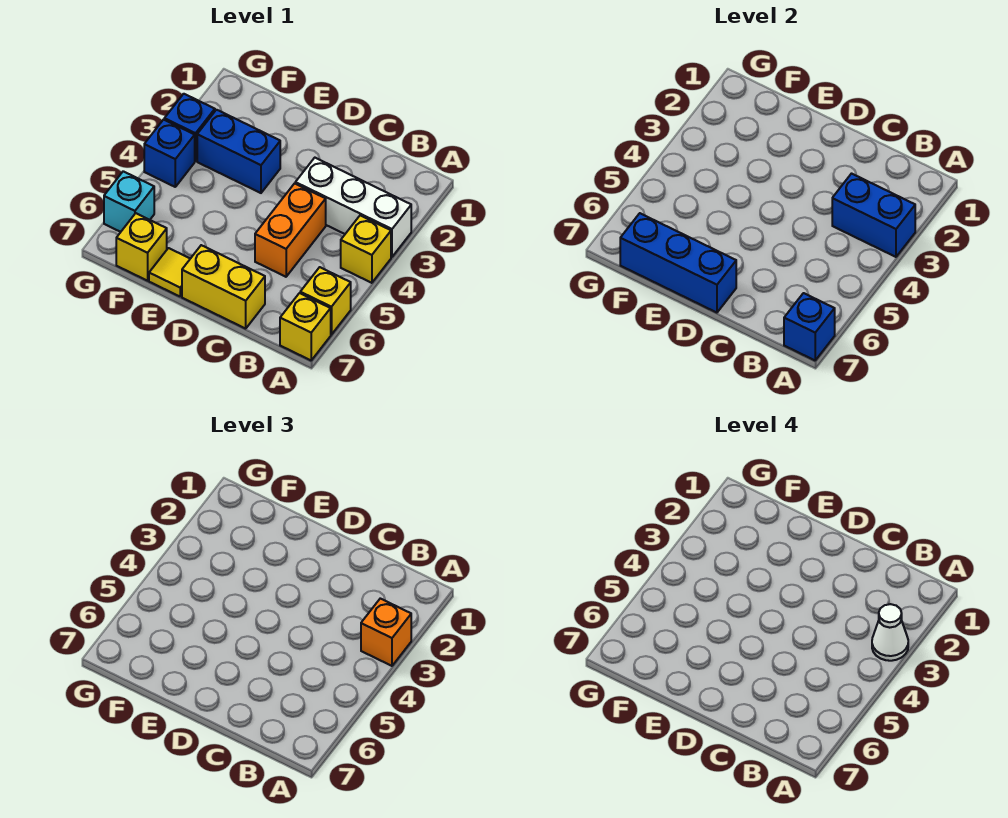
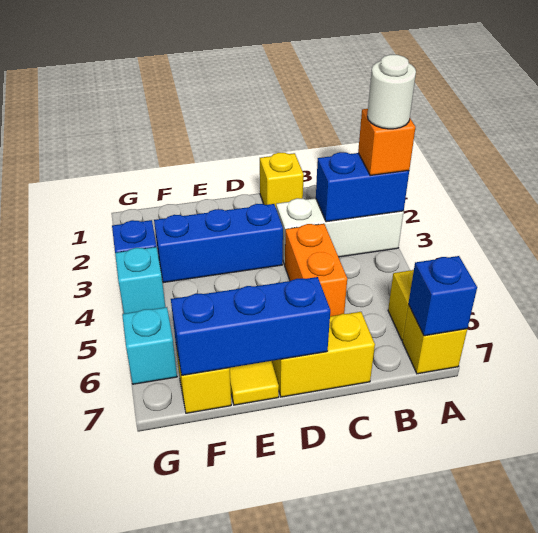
white cone A3 level 4 -> white round brick A3 level 4
yellow brick A4 level 1 -> yellow brick C1 level 1
blue brick E3:F3 level 1 -> blue brick D3:F3 level 1
blue brick G4 level 1 -> cyan brick G4 level 1

